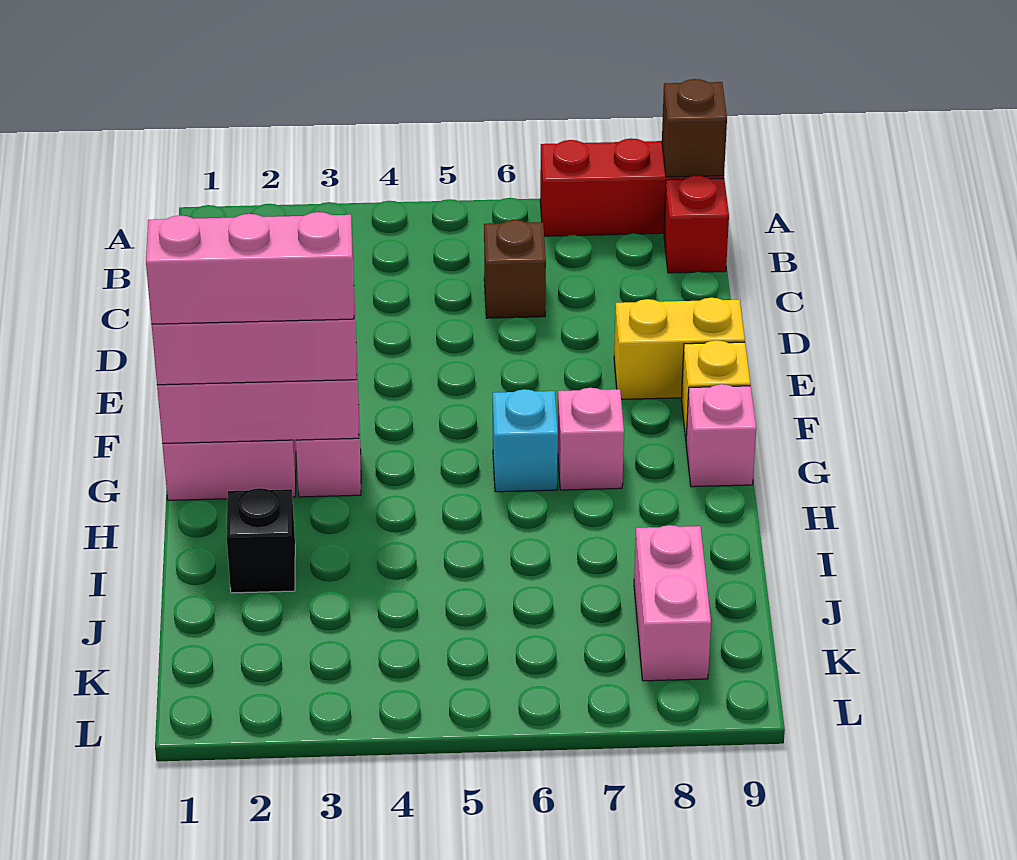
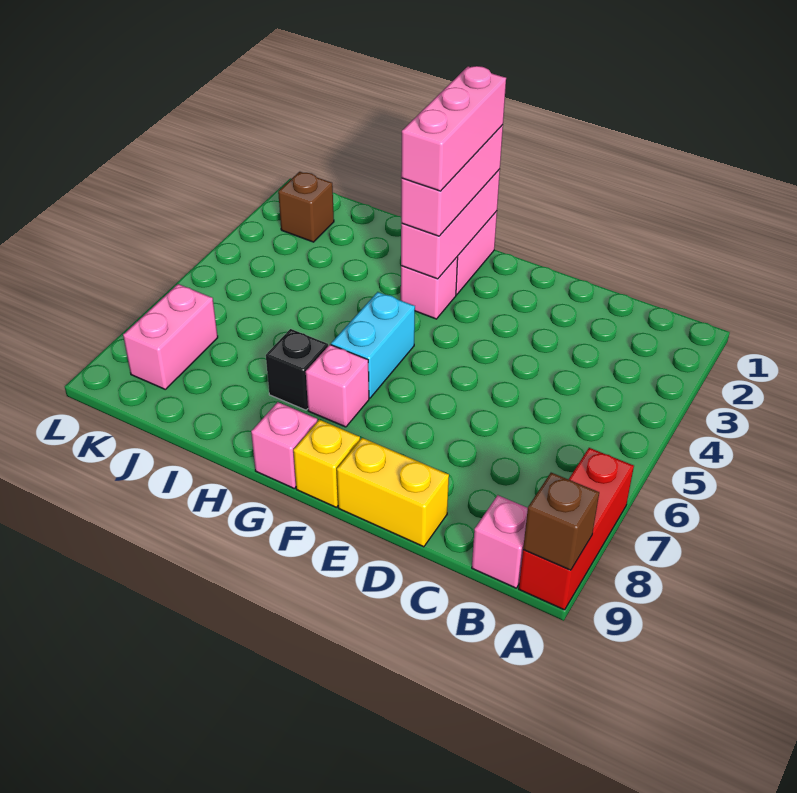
red brick B9 level 1 -> pink brick B9 level 1
brown brick C6 level 1 -> brown brick K2 level 1
yellow brick E8:E9 level 1 -> yellow brick D9:E9 level 1
cyan brick G6 level 1 -> cyan brick G5:G6 level 1
black brick I2 level 1 -> black brick H7 level 1
pink brick J8:K8 level 1 -> pink brick K7:K8 level 1

